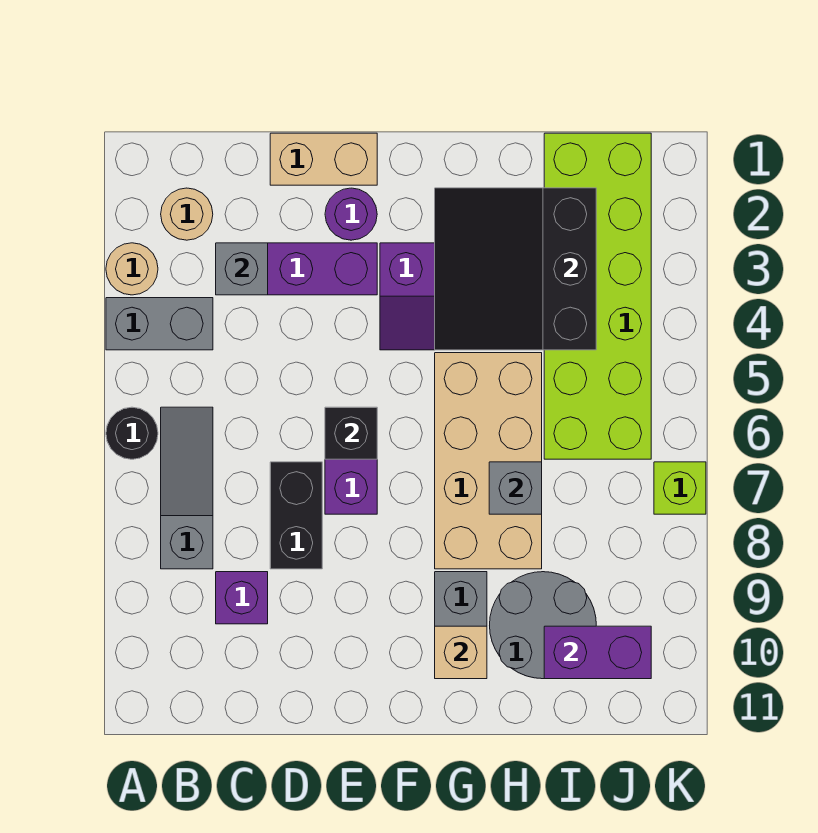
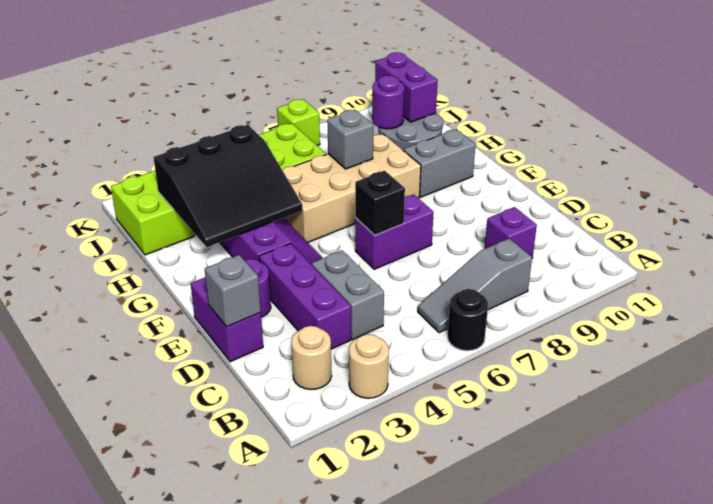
grey brick A4:B4 level 1 -> grey brick C4:D4 level 1
grey brick C3 level 2 -> grey brick D1 level 2
tan brick D1:E1 level 1 -> purple brick D1:E1 level 1
black brick D7:D8 level 1 -> none
tan brick G10 level 2 -> none
none -> purple round brick I9 level 2

